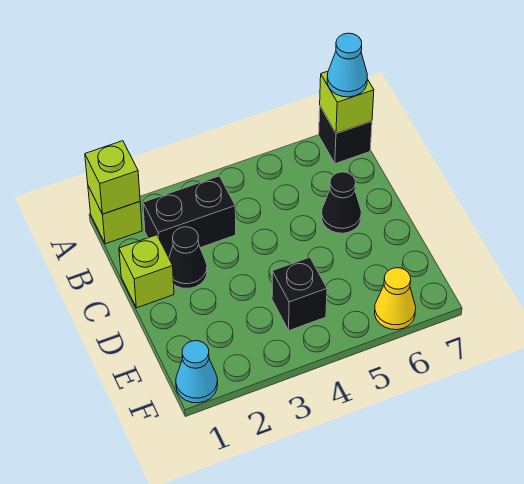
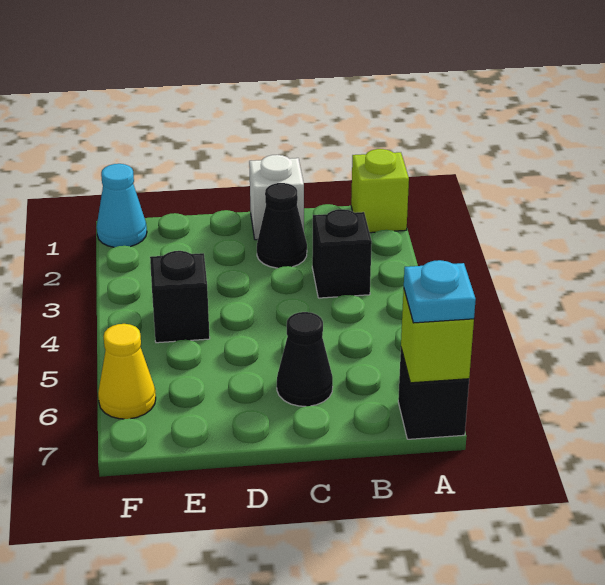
lime brick A1 level 2 -> none
cyan cone A7 level 3 -> cyan plate A7 level 3
black brick B2:B3 level 1 -> black brick B3 level 1
lime brick C1 level 1 -> white brick C1 level 1

